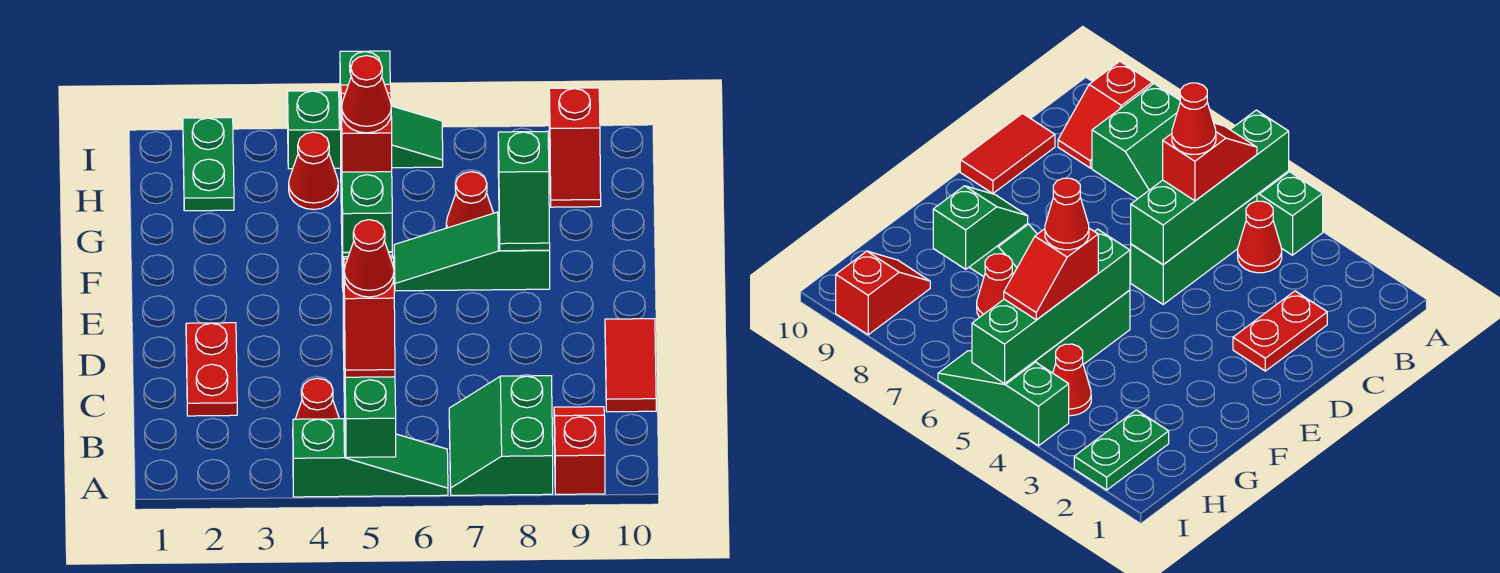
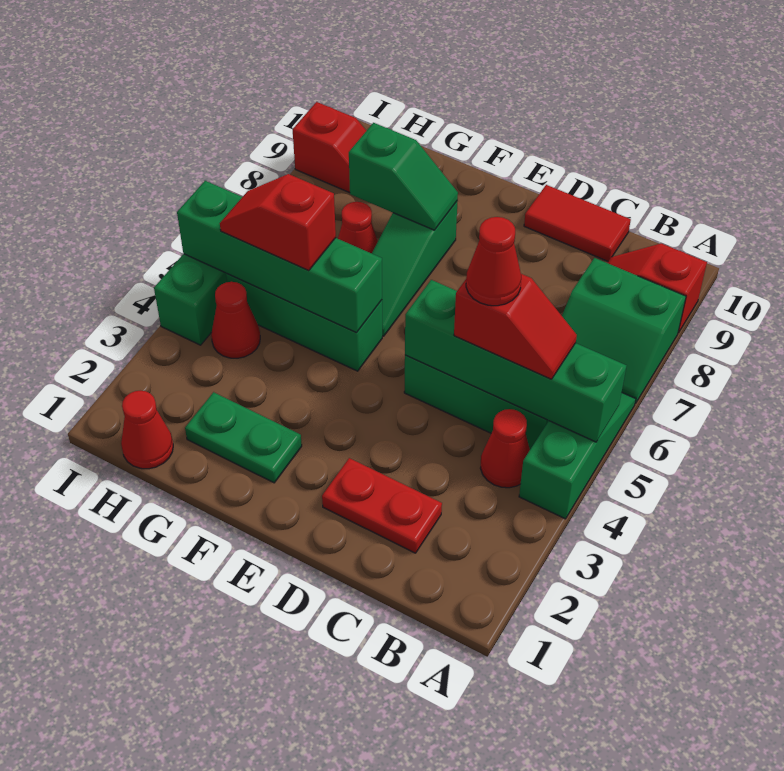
red cone G5 level 4 -> red cone H1 level 1
green plate H2:I2 level 1 -> green plate F2:G2 level 1

